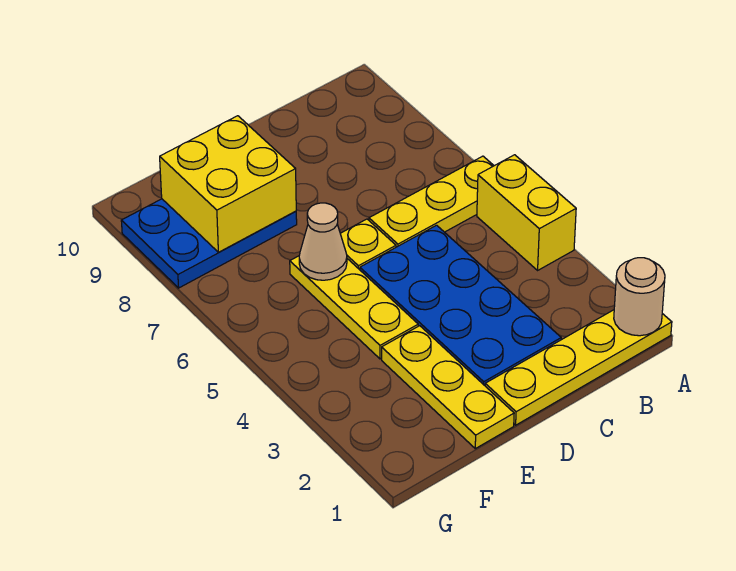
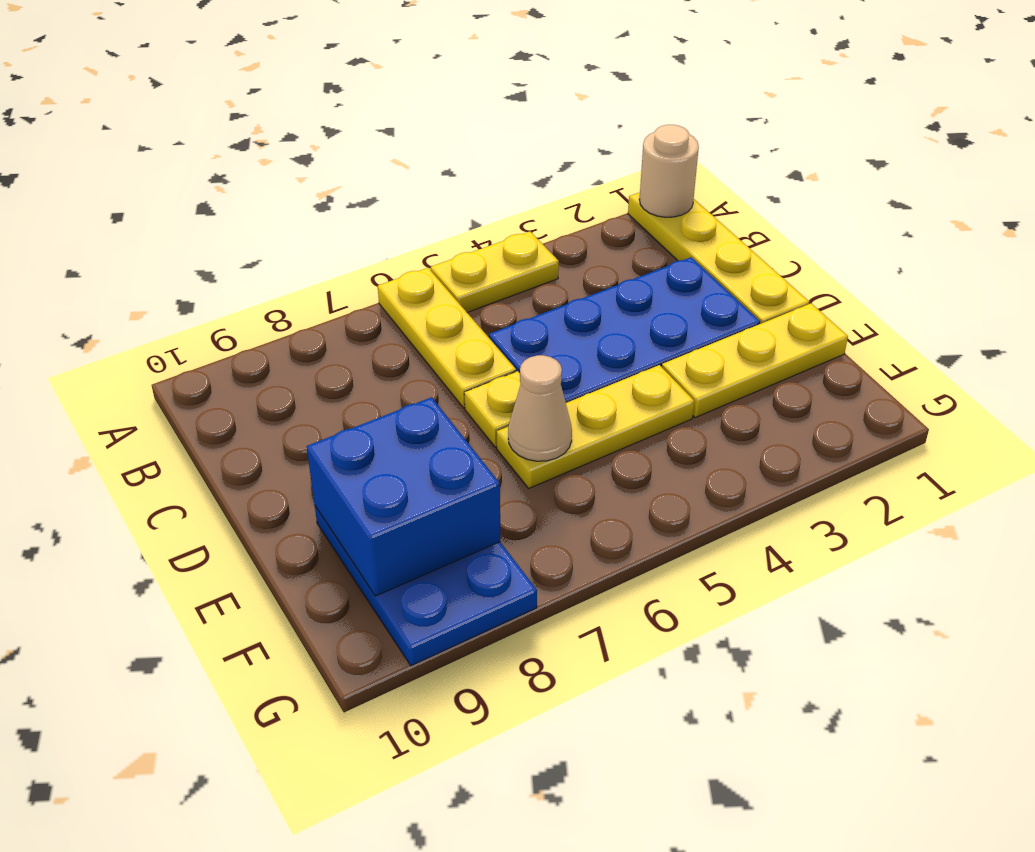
yellow brick A4:A5 level 1 -> yellow plate A4:A5 level 1
yellow brick E8:F9 level 2 -> blue brick E8:F9 level 2

